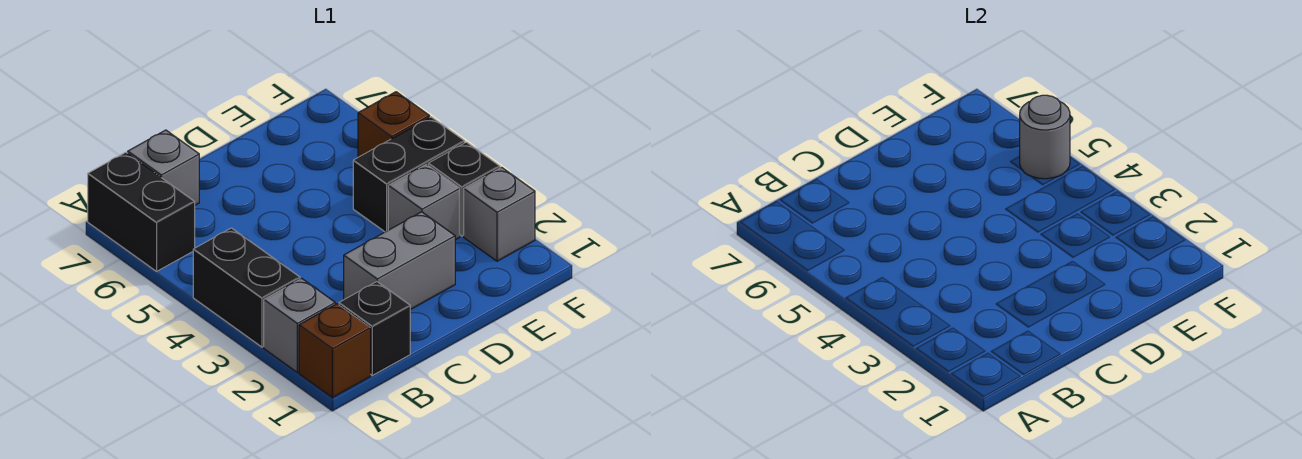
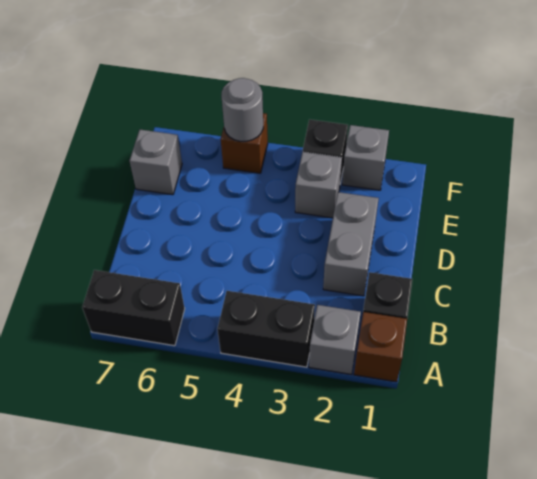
grey brick B7 level 1 -> grey brick E7 level 1
black brick E4:F4 level 1 -> none

